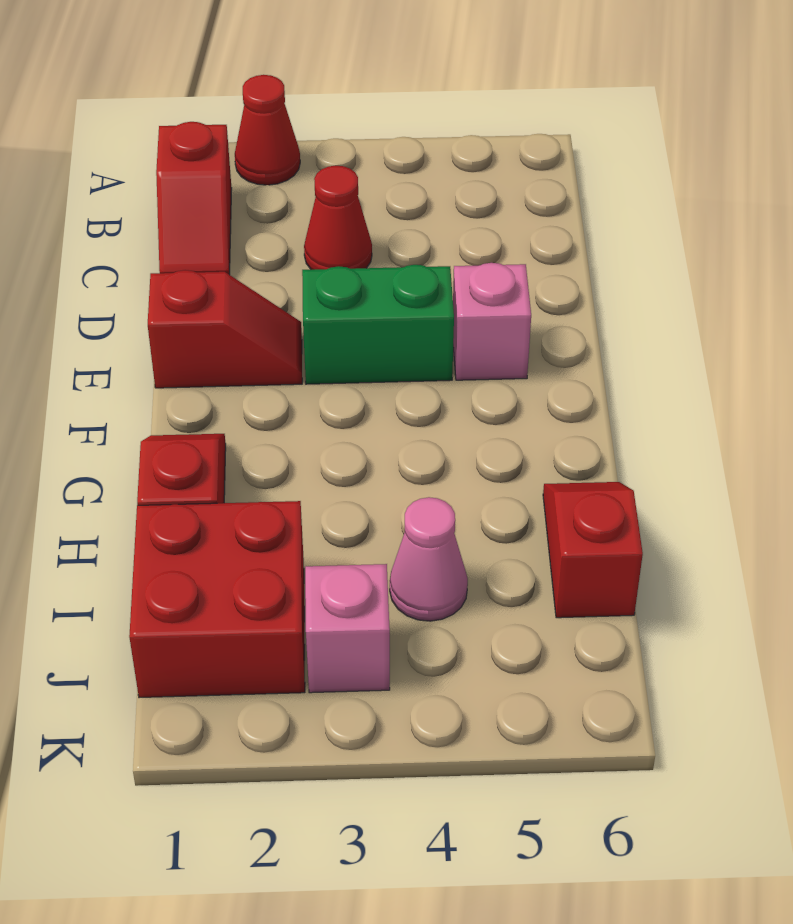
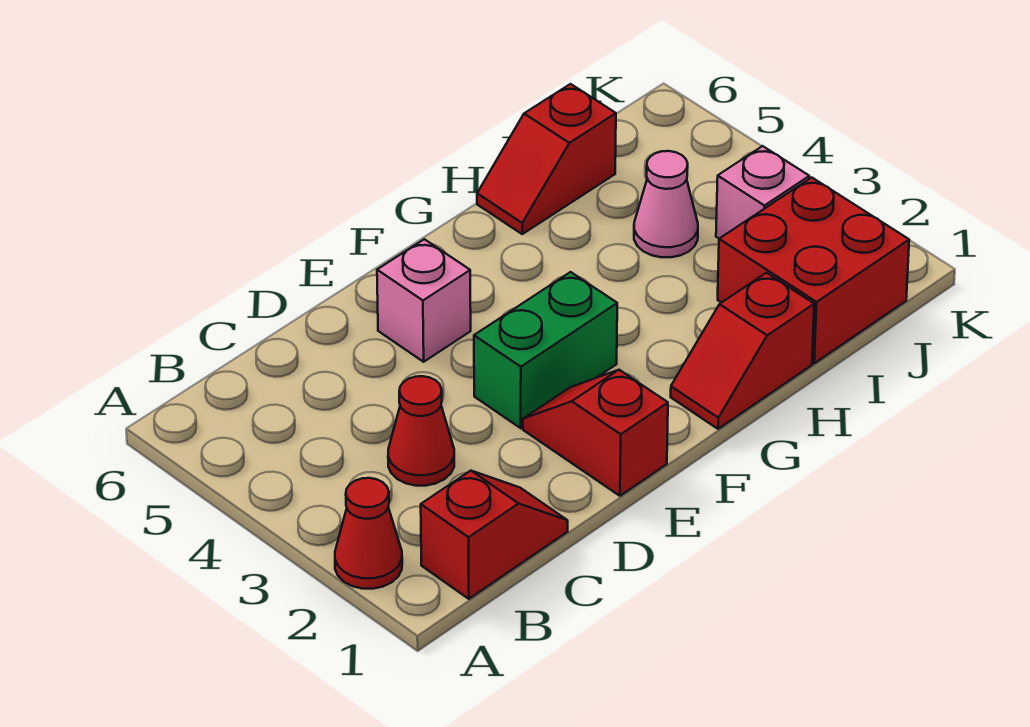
green brick E3:E4 level 1 -> green brick E3:F3 level 1

